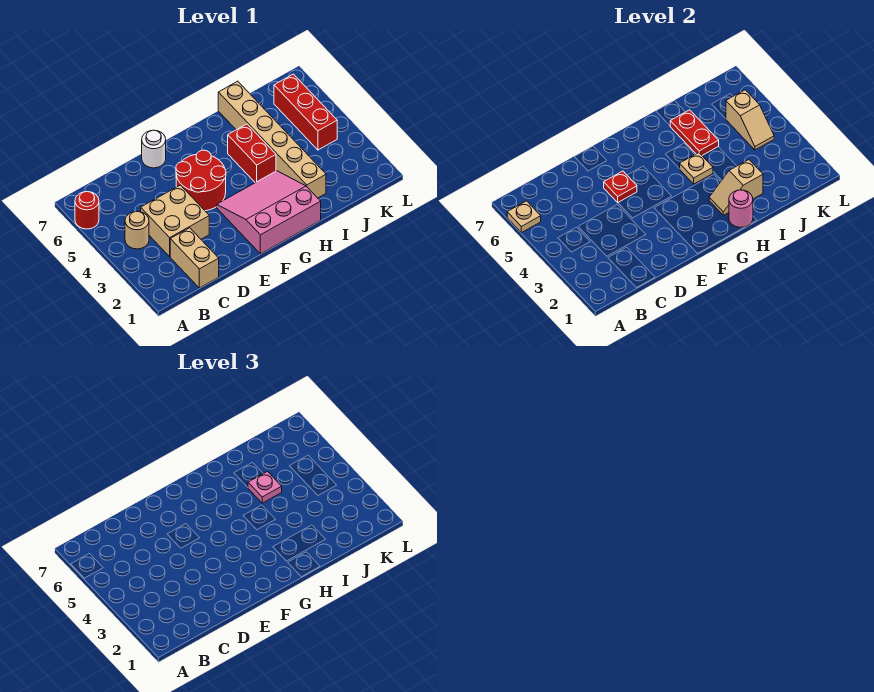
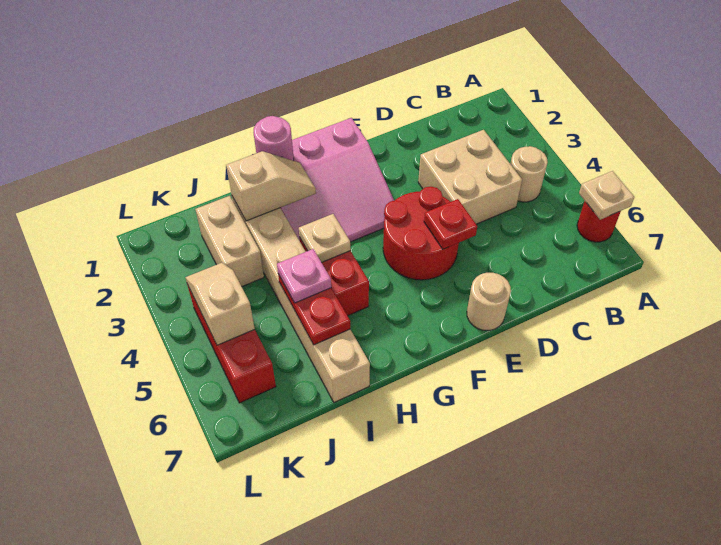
tan brick C1:C2 level 1 -> tan brick J2:J3 level 1
white round brick E7 level 1 -> tan round brick E7 level 1

